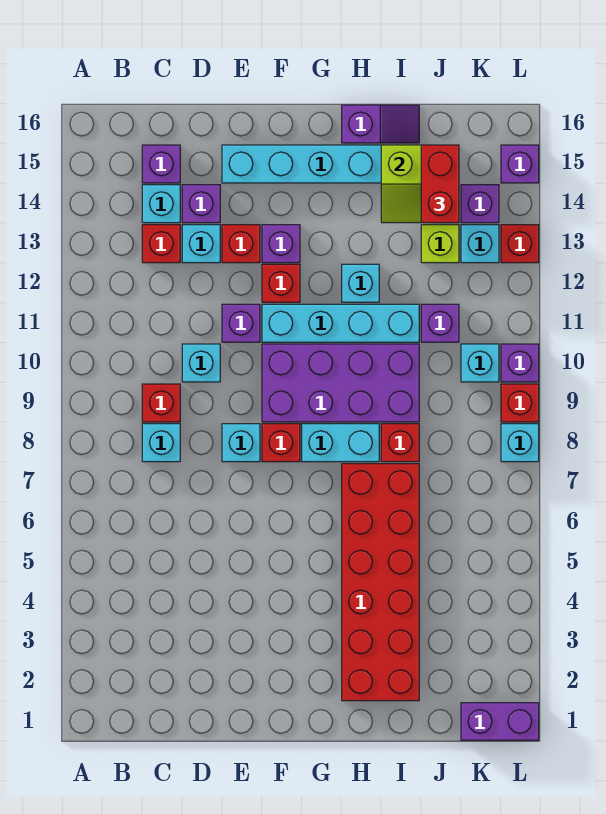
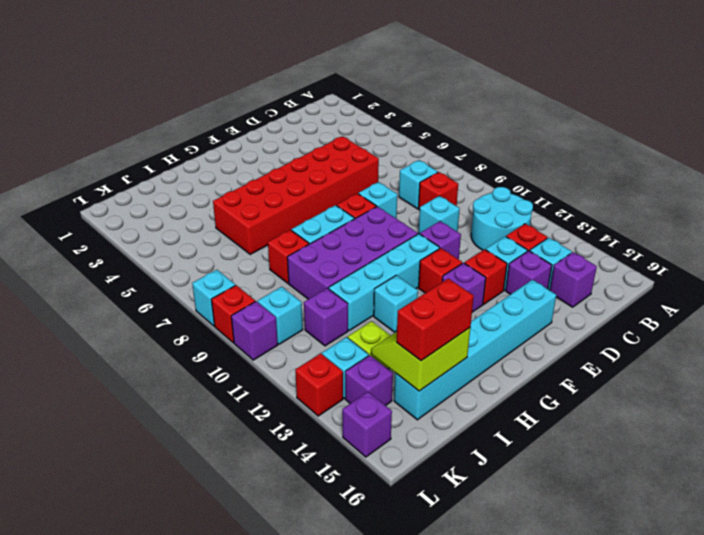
none -> cyan round brick B11:C12 level 1
red brick H2:I7 level 1 -> red brick D5:I6 level 1
purple slope H16:I16 level 1 top H -> none
red brick J14:J15 level 3 -> red brick I15:J15 level 3
purple brick K1:L1 level 1 -> none

